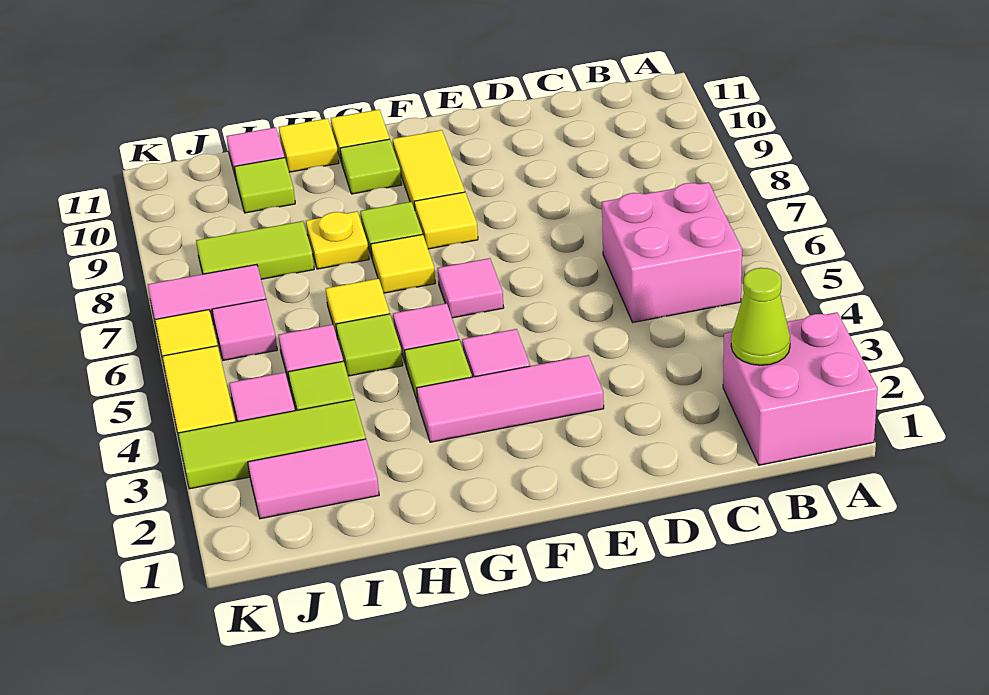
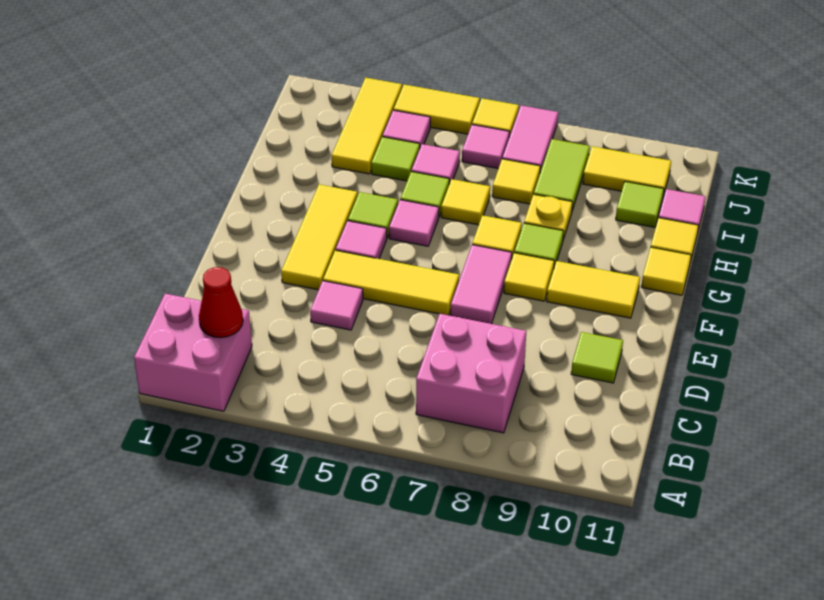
lime cone B2 level 2 -> red cone B2 level 2
pink brick B5:C6 level 1 -> pink brick B7:C8 level 1
pink tile E3:G3 level 1 -> yellow tile E3:G3 level 1
none -> yellow tile E4:E6 level 1
pink tile F6 level 1 -> pink tile D4 level 1
lime tile G10 level 1 -> lime tile D10 level 1
pink tile I2:J2 level 1 -> pink tile E7:F7 level 1
lime tile I3:K3 level 1 -> yellow tile I3:K3 level 1
none -> yellow tile I7 level 1
none -> yellow tile J9:J10 level 1

